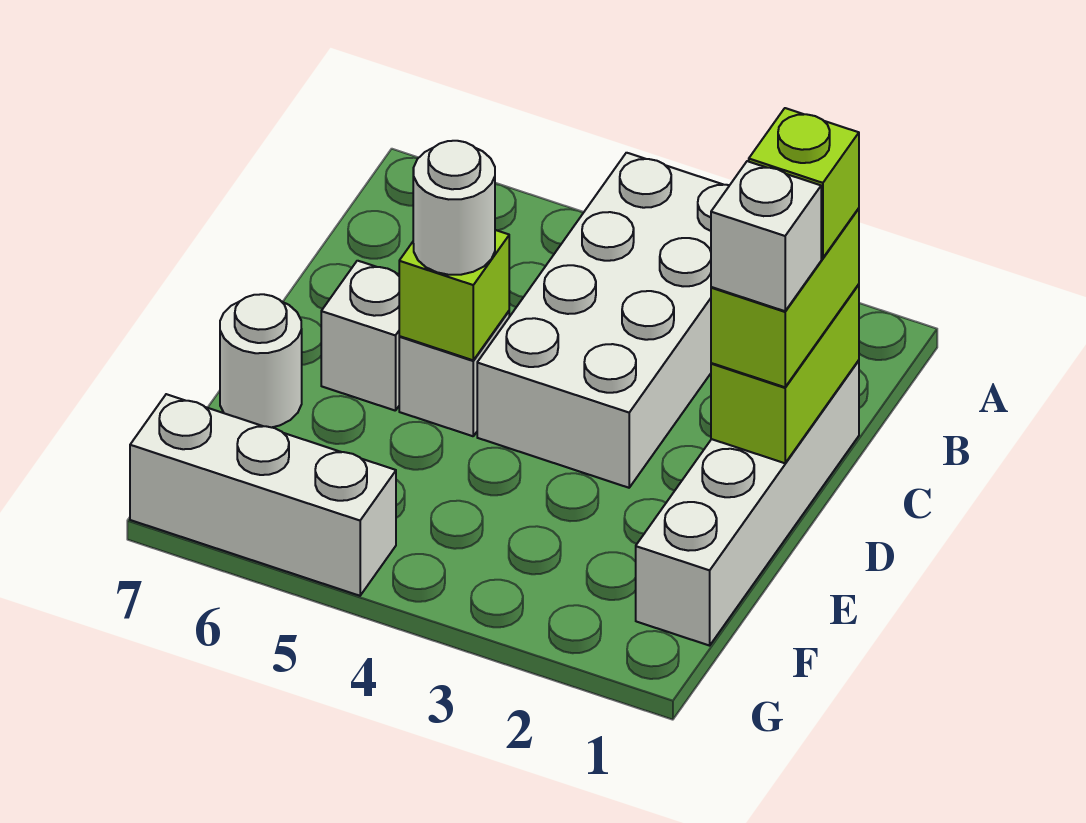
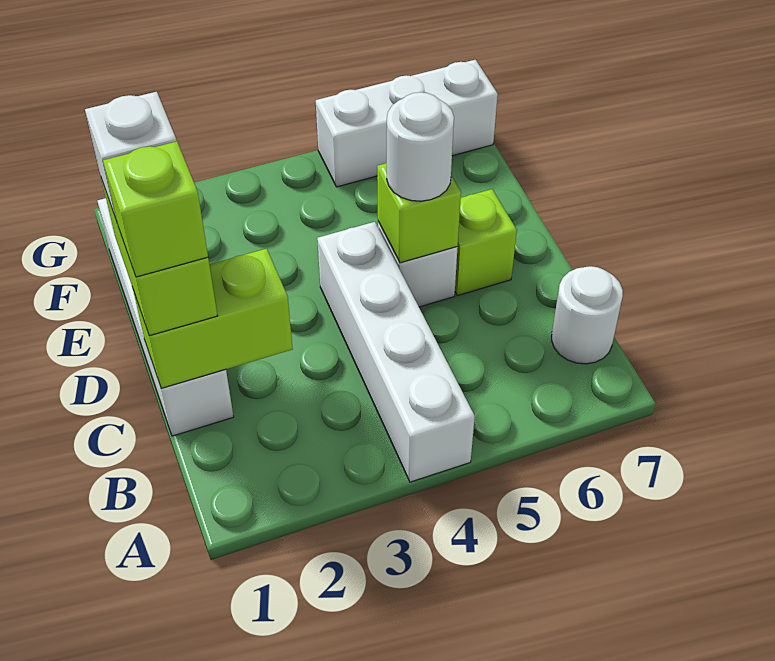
white brick A3:D4 level 1 -> white brick A4:D4 level 1
lime brick C1:D1 level 2 -> lime brick C1:C2 level 2
white brick D6 level 1 -> lime brick D6 level 1
white round brick E7 level 1 -> white round brick B7 level 1

